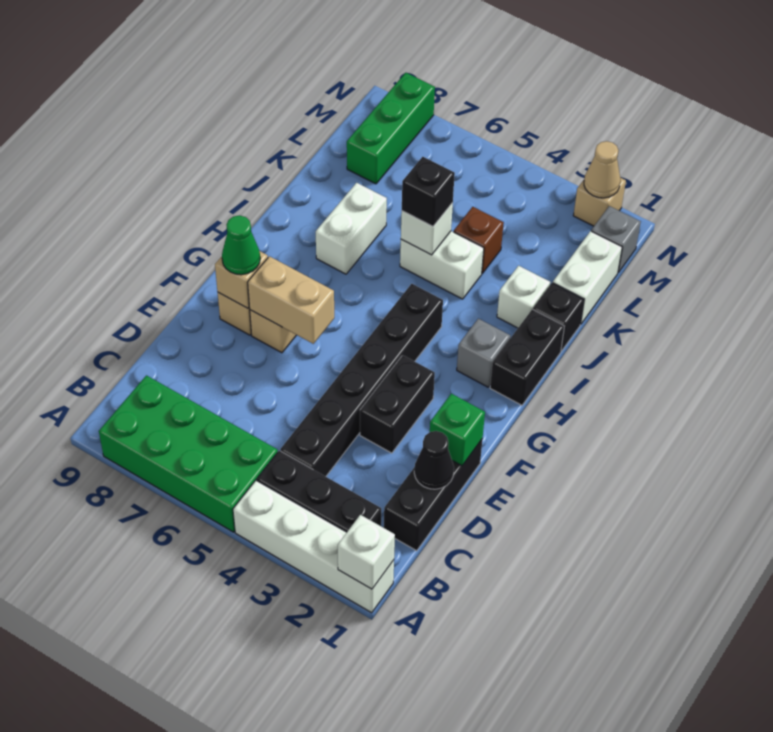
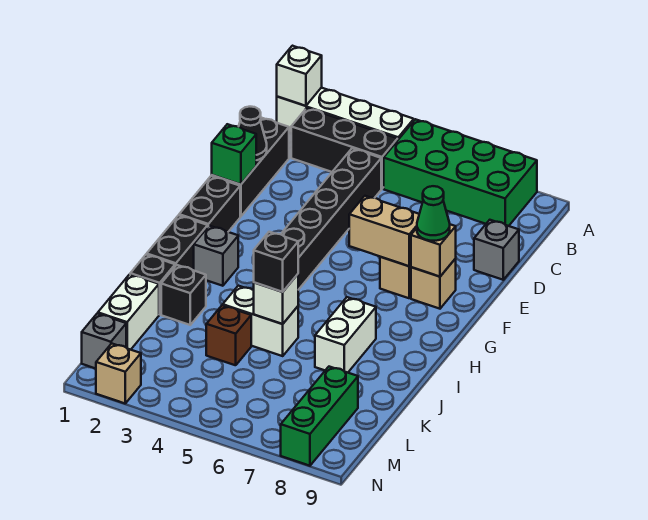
none -> grey brick D9 level 1
black brick E3:F3 level 1 -> black brick F1:G1 level 1
white brick J2 level 1 -> black brick J2 level 1
tan cone N2 level 2 -> none

